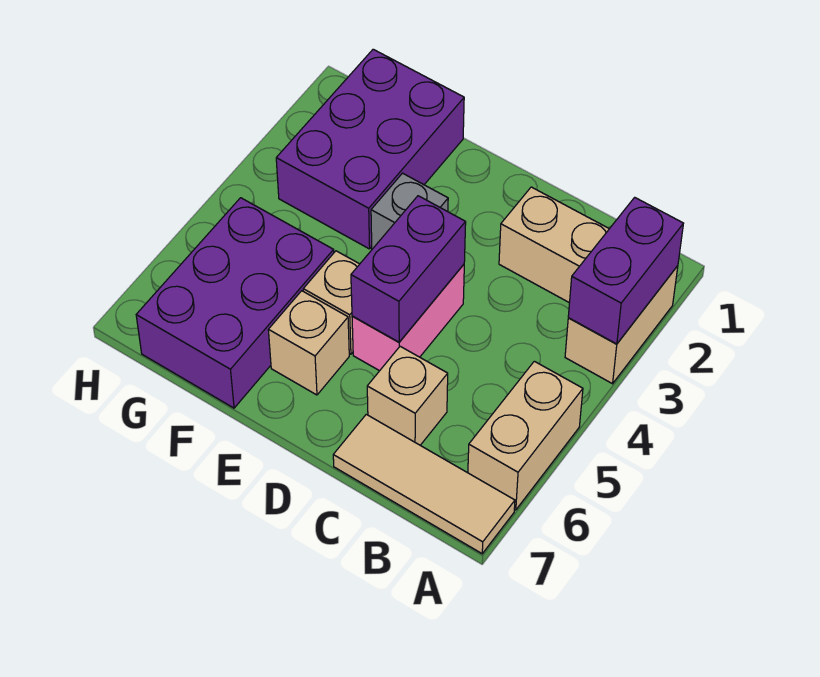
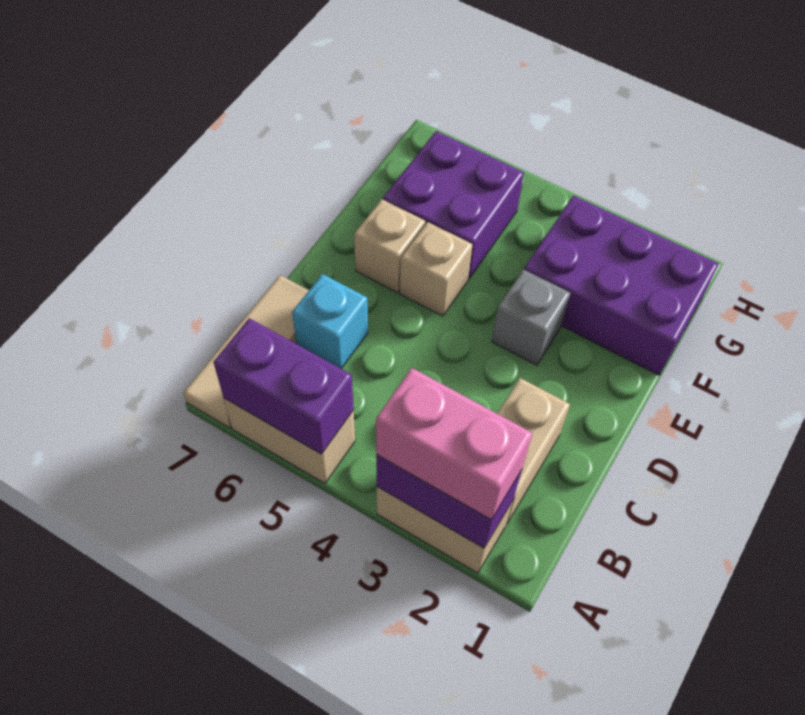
tan brick C6 level 1 -> cyan brick C6 level 1
pink brick D4:D5 level 1 -> pink brick A2:A3 level 3
purple brick D4:D5 level 2 -> purple brick A5:A6 level 2
purple brick F5:G7 level 1 -> purple brick F5:G6 level 1

